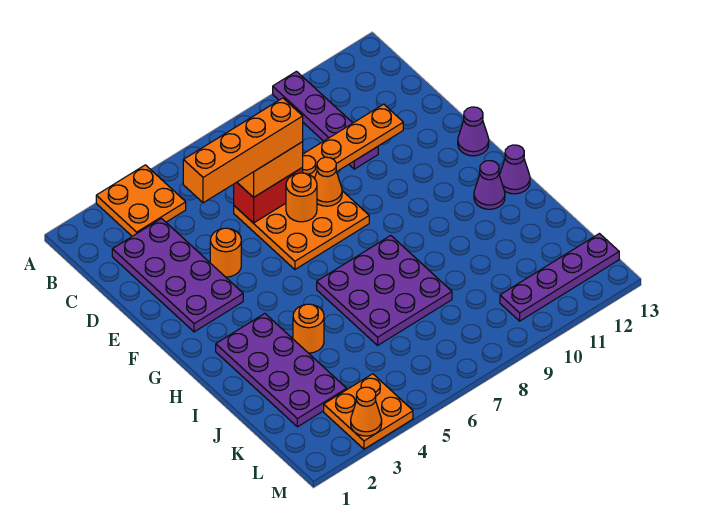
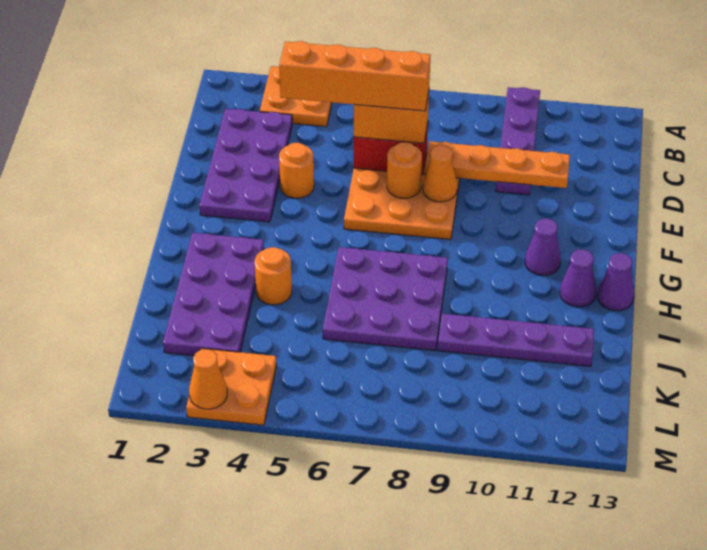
purple cone F13 level 1 -> purple cone G11 level 1
purple plate L10:L13 level 1 -> purple plate J9:J12 level 1

